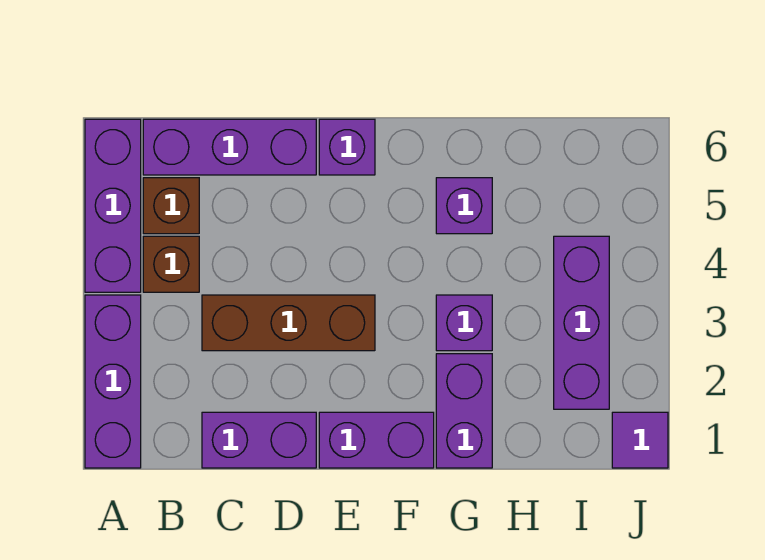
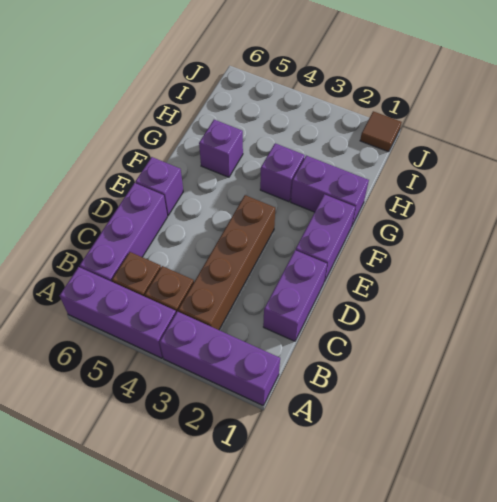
brown brick C3:E3 level 1 -> brown brick B3:E3 level 1
purple brick I2:I4 level 1 -> none
purple tile J1 level 1 -> brown tile J1 level 1

